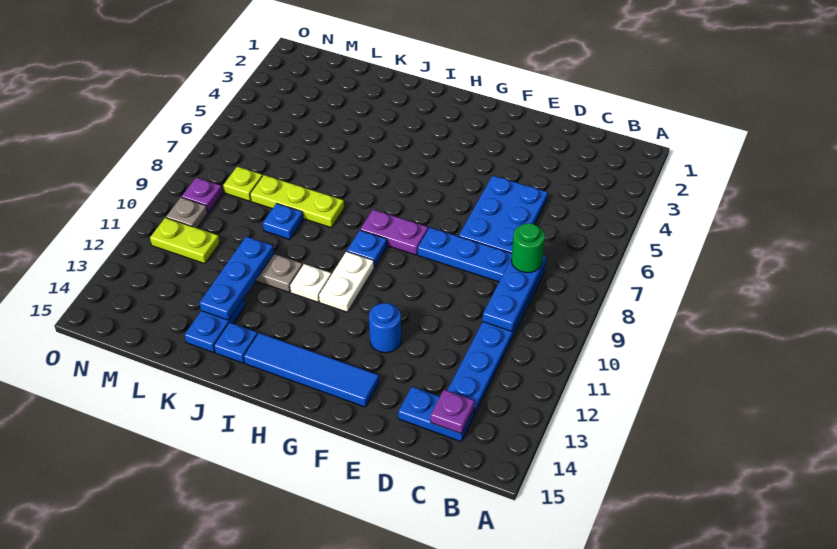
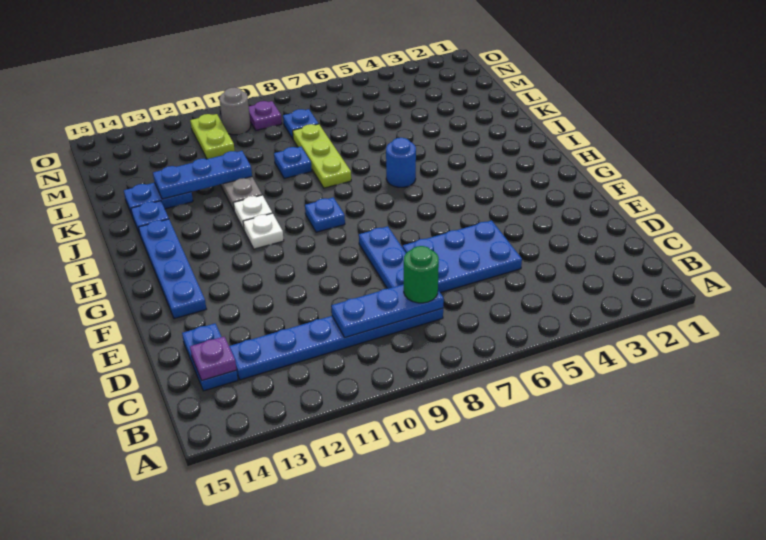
blue round brick F12 level 1 -> blue round brick I6 level 1
blue tile F14:I14 level 1 -> blue plate F14:I14 level 1
purple plate G8:H8 level 1 -> none
white plate H10:H11 level 1 -> white plate H11 level 1
lime plate M8 level 1 -> blue plate M8 level 1
grey plate N10 level 1 -> grey round brick N10 level 1

